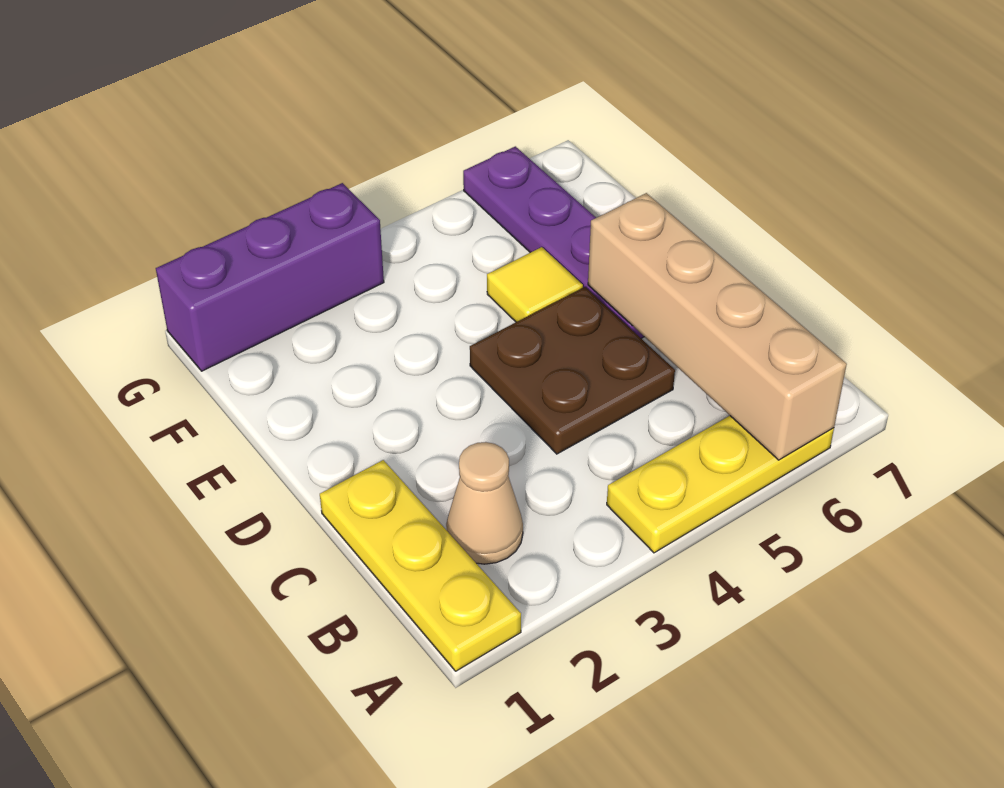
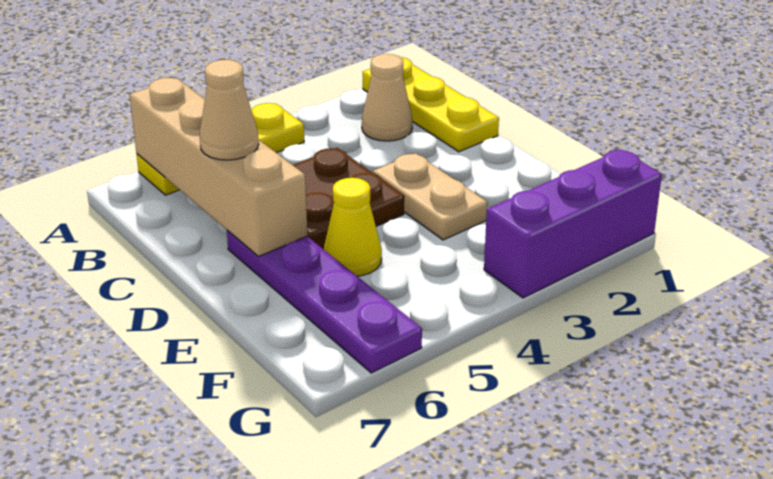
none -> tan cone C6 level 3
none -> tan plate D3:E3 level 1
yellow tile E5 level 1 -> yellow cone E5 level 1

